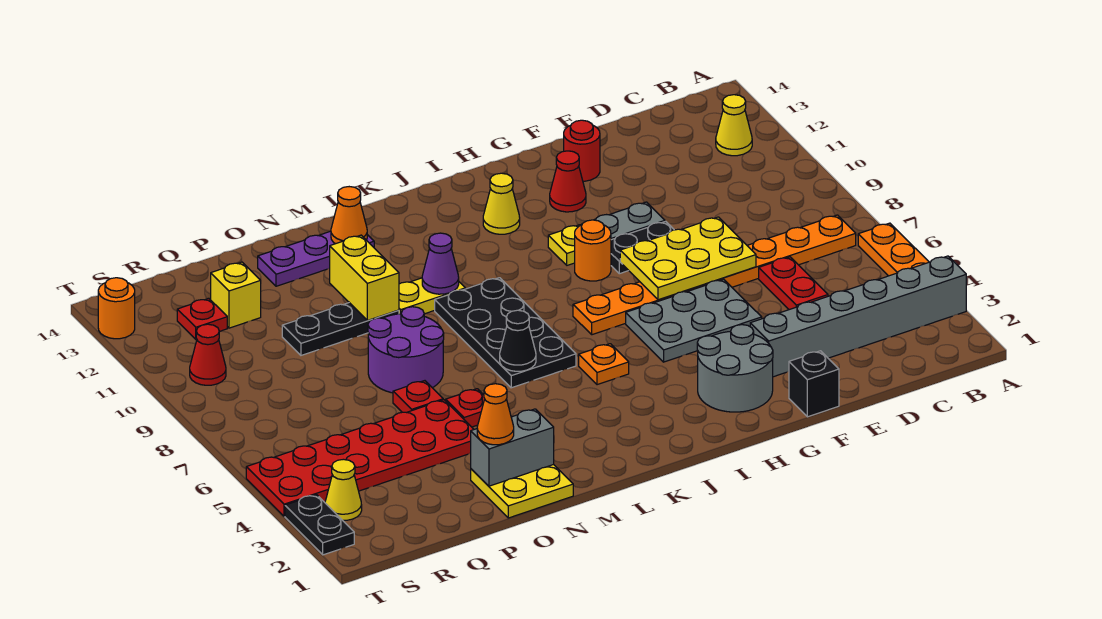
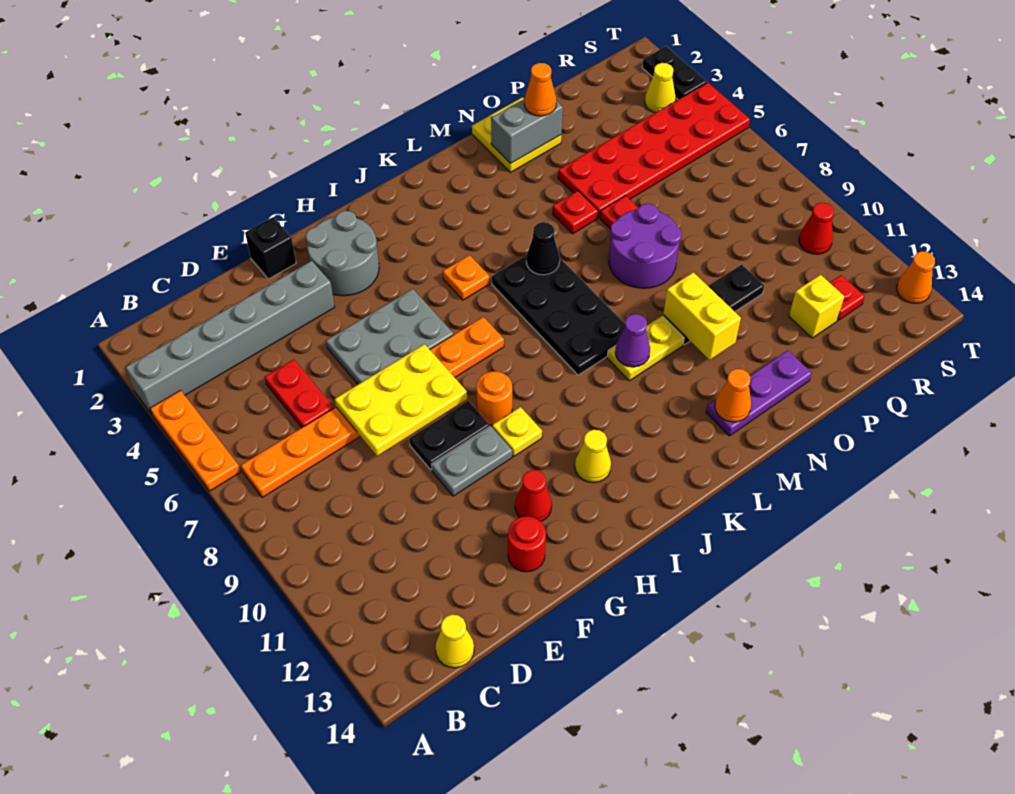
yellow cone B12 level 1 -> yellow cone C14 level 1
orange round brick T13 level 1 -> orange cone T13 level 1

